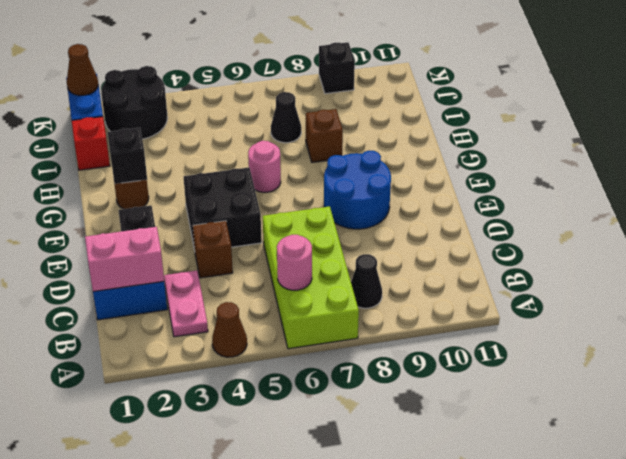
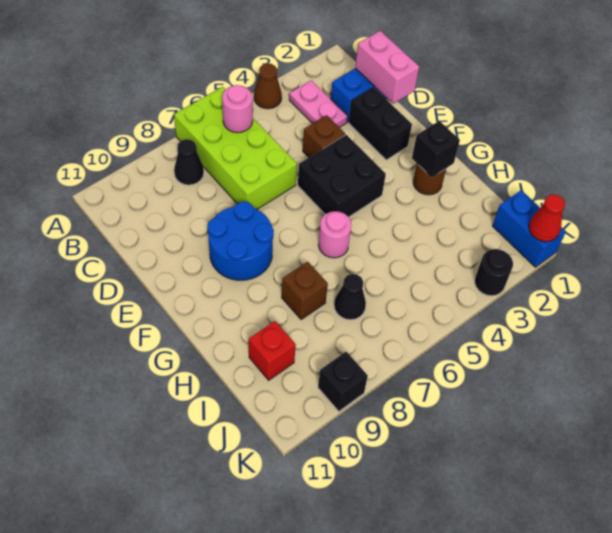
pink brick C1:C2 level 2 -> pink brick C1:D1 level 2
red brick I1 level 1 -> red brick I10 level 1
black round brick J2:K3 level 1 -> black round brick K3 level 1
brown cone K1 level 2 -> red cone K1 level 2

